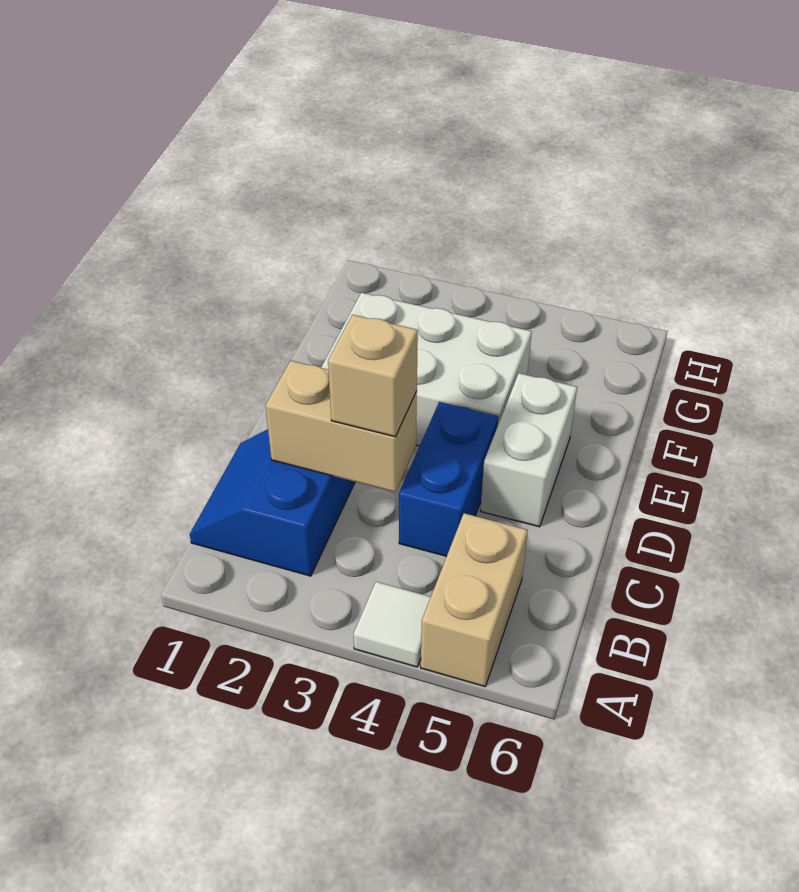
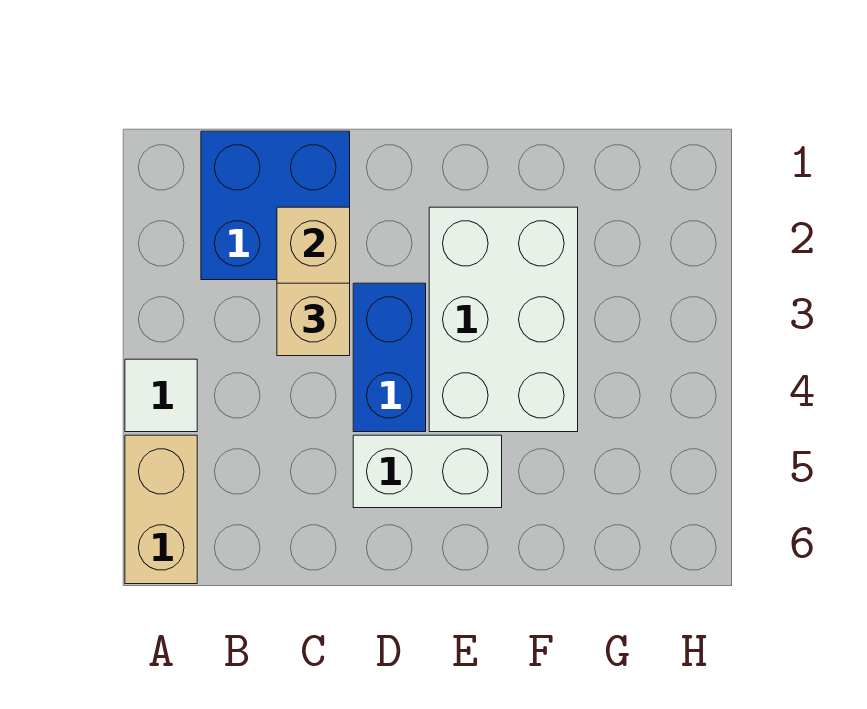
tan brick A5:B5 level 1 -> tan brick A5:A6 level 1
blue slope B1:C2 level 1 top 2 -> blue brick B1:C2 level 1
blue brick C4:D4 level 1 -> blue brick D3:D4 level 1

